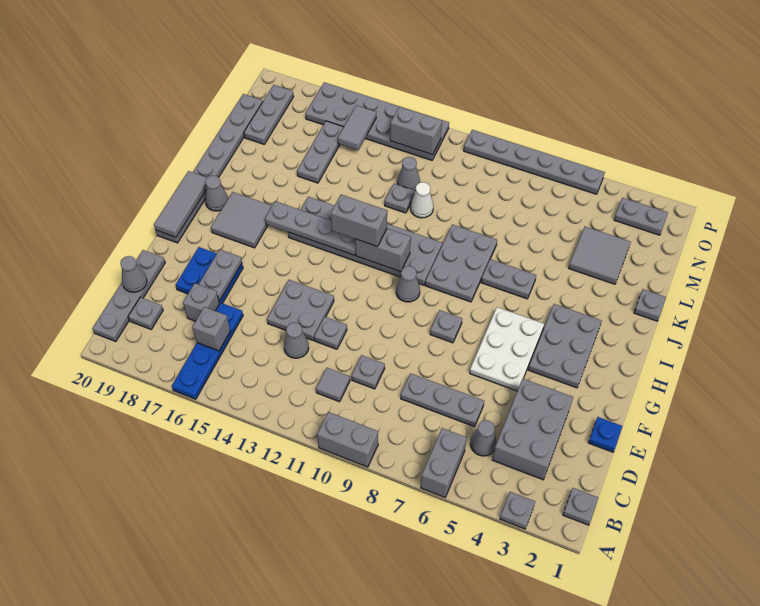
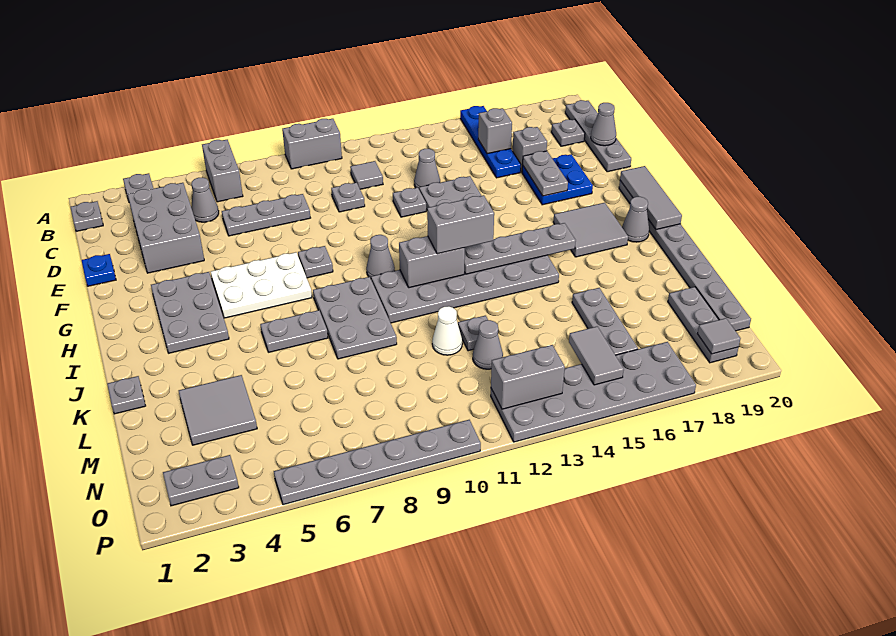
white plate F5:H6 level 1 -> white plate G5:H7 level 1
none -> grey tile O19 level 2

